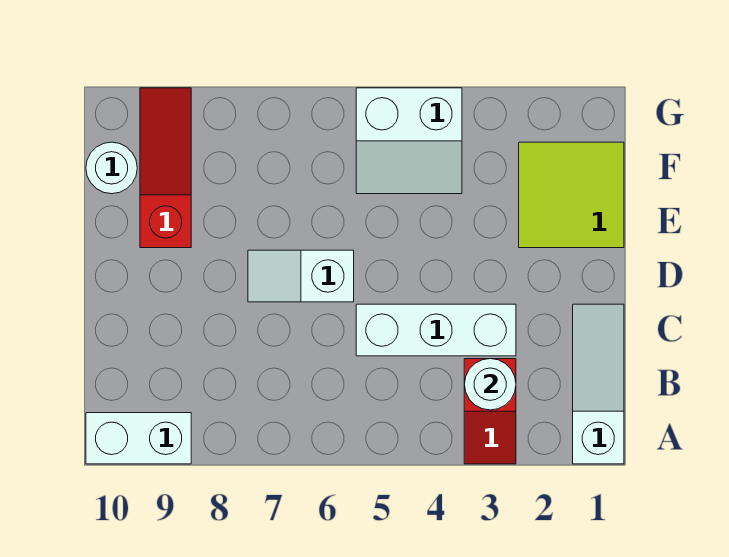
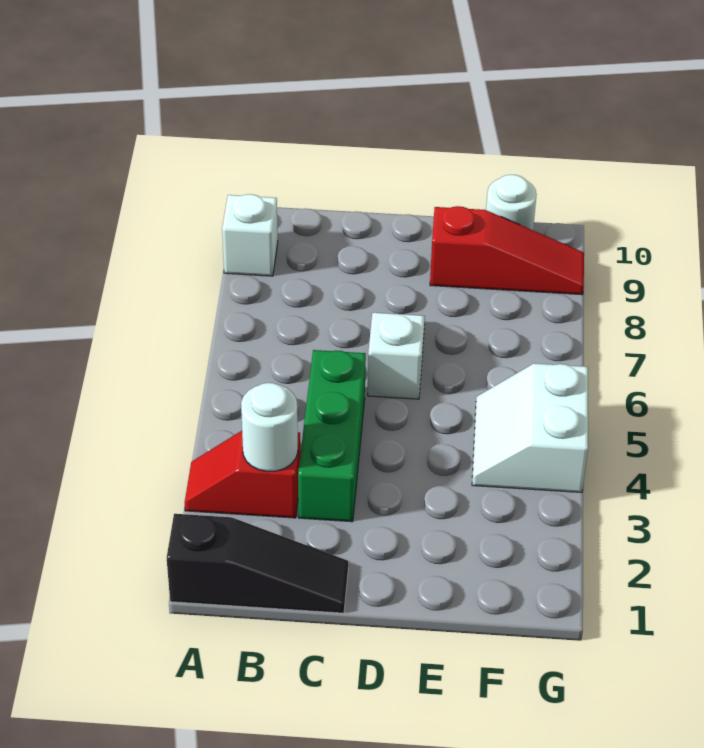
white slope A1:C1 level 1 top A -> black slope A1:C1 level 1 top A
white brick A9:A10 level 1 -> white brick A9 level 1
white brick C3:C5 level 1 -> green brick C3:C5 level 1
lime tile E1:F2 level 1 -> none

